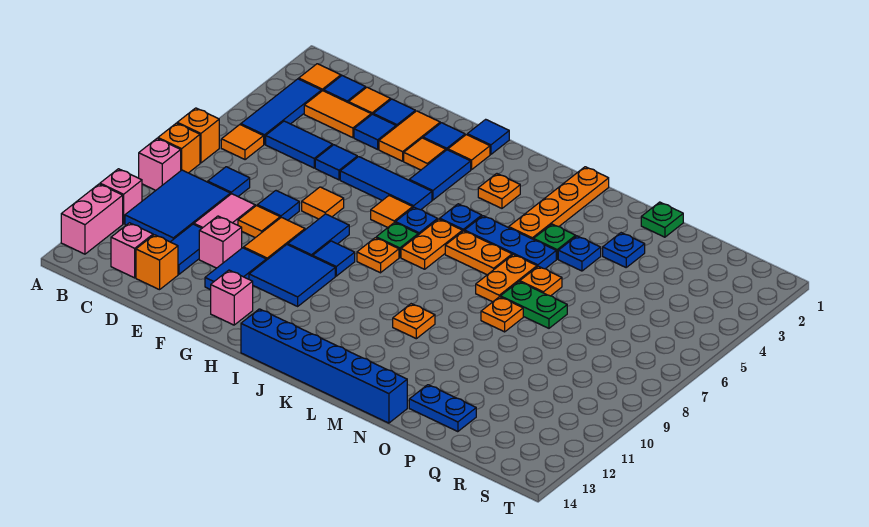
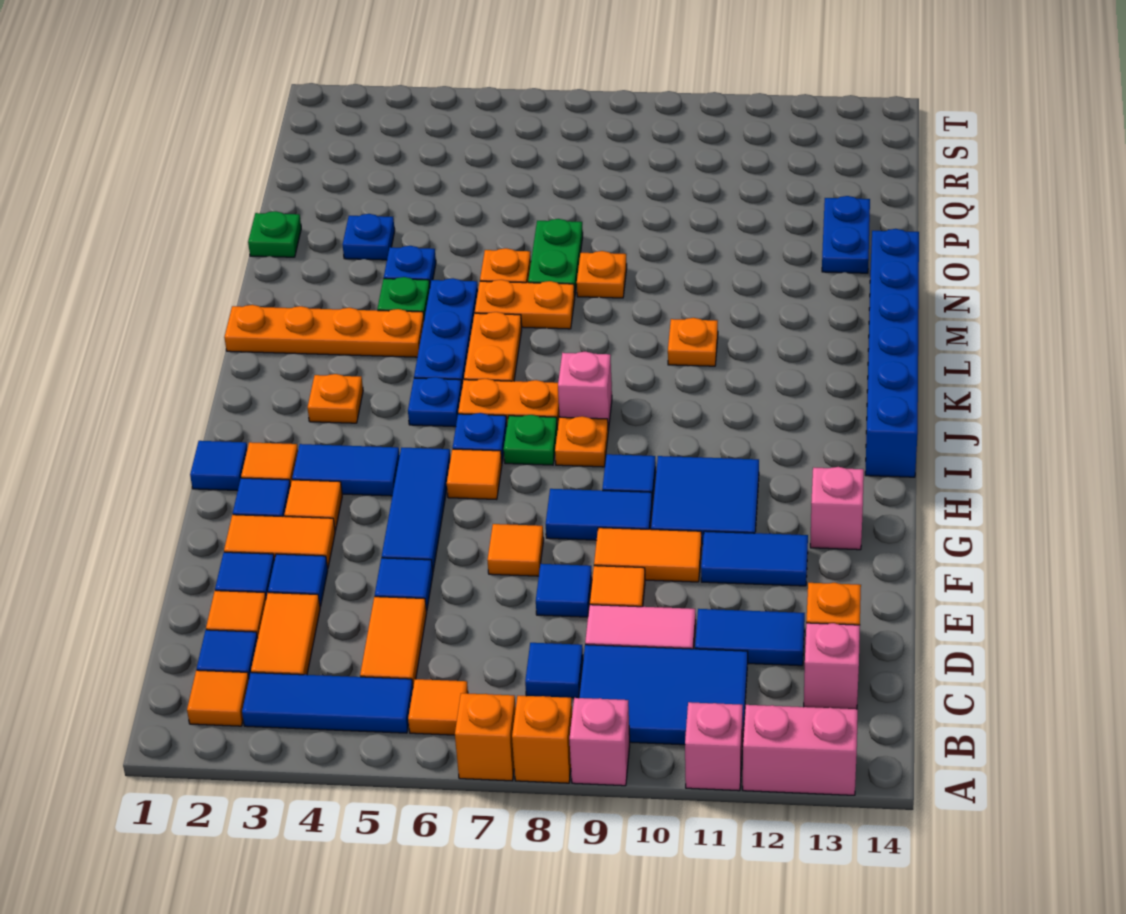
blue tile C5:D5 level 1 -> orange tile C5:D5 level 1
pink brick E11 level 1 -> pink brick J8 level 1

